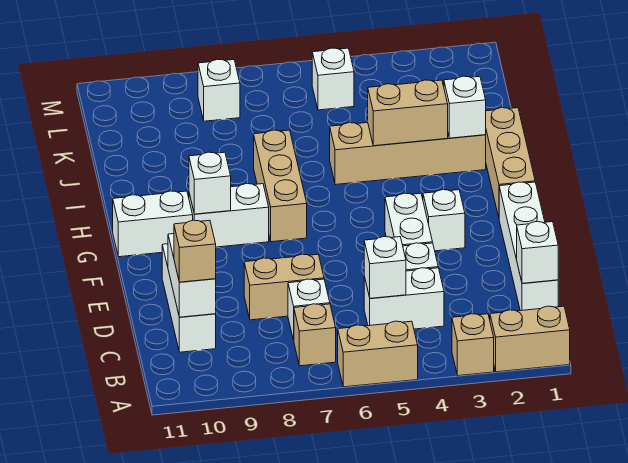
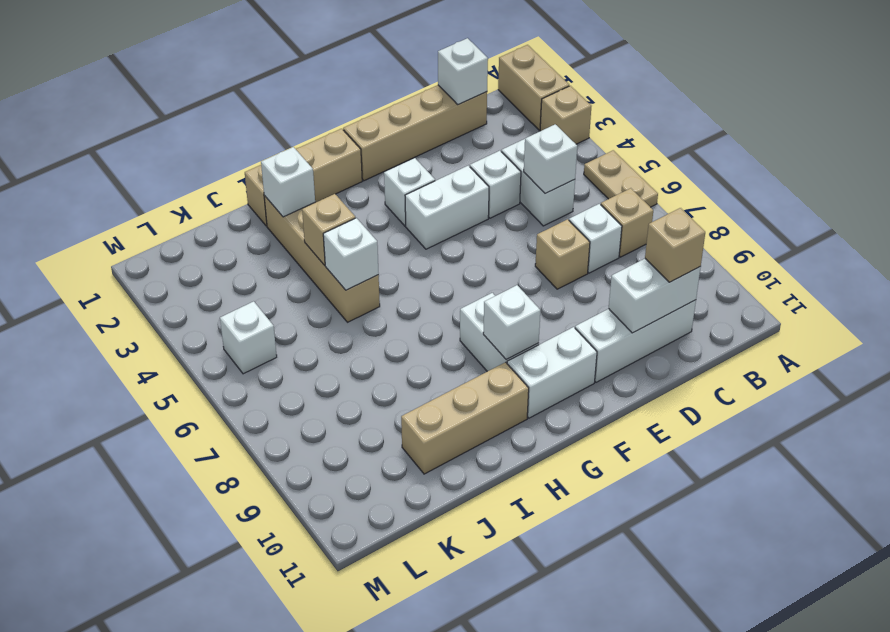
tan brick A5:A6 level 1 -> tan plate A5:A6 level 1
white brick C1:F1 level 1 -> tan brick C1:F1 level 1
tan brick D7:D8 level 1 -> tan brick D7 level 1
tan brick G7:I7 level 1 -> tan brick H10:J10 level 1
white brick G10:G11 level 1 -> white brick F10:G10 level 1
tan brick I3:I4 level 2 -> tan brick I4 level 2
white brick L8 level 1 -> white brick I5 level 2

